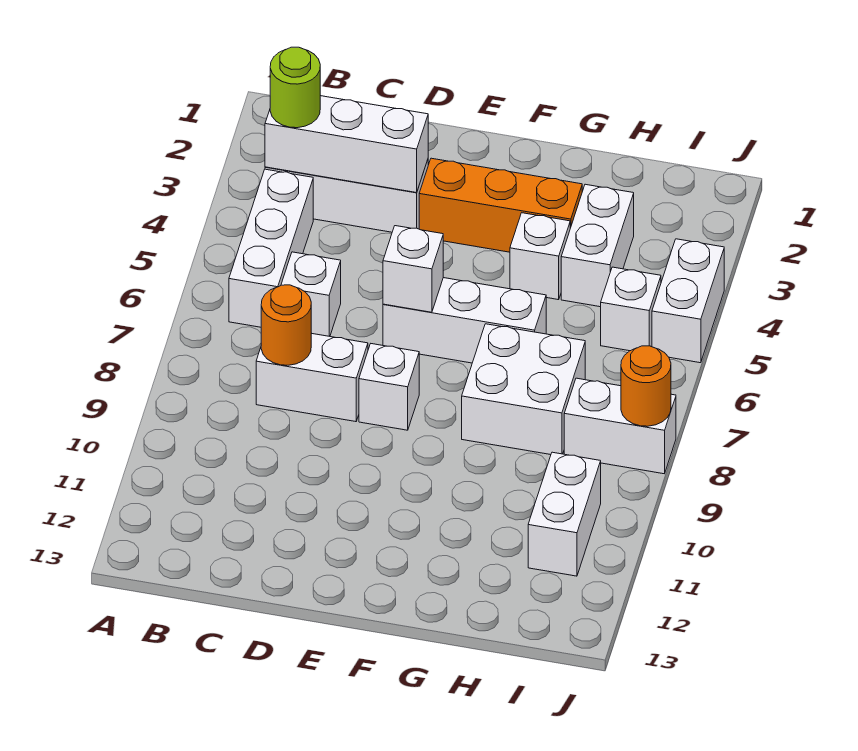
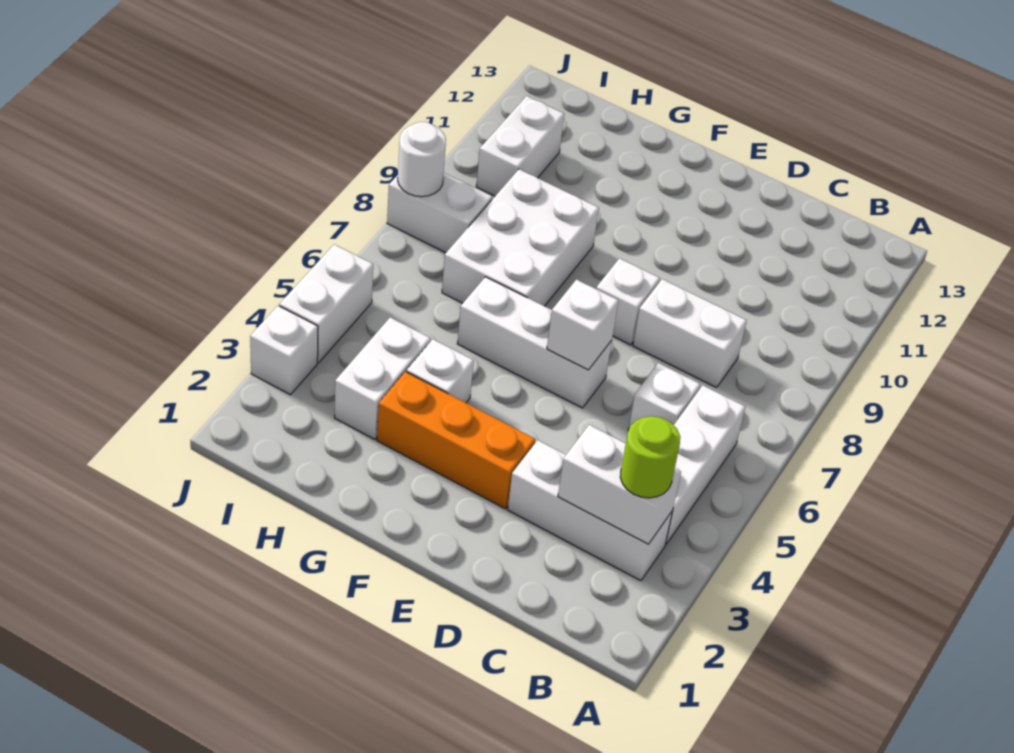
white brick B3:D3 level 2 -> white brick B3:C3 level 2
orange round brick C8 level 2 -> none
white brick G7:H8 level 1 -> white brick G7:H9 level 1
white brick I5 level 1 -> white brick J3 level 1
orange round brick J8 level 2 -> white round brick J8 level 2

